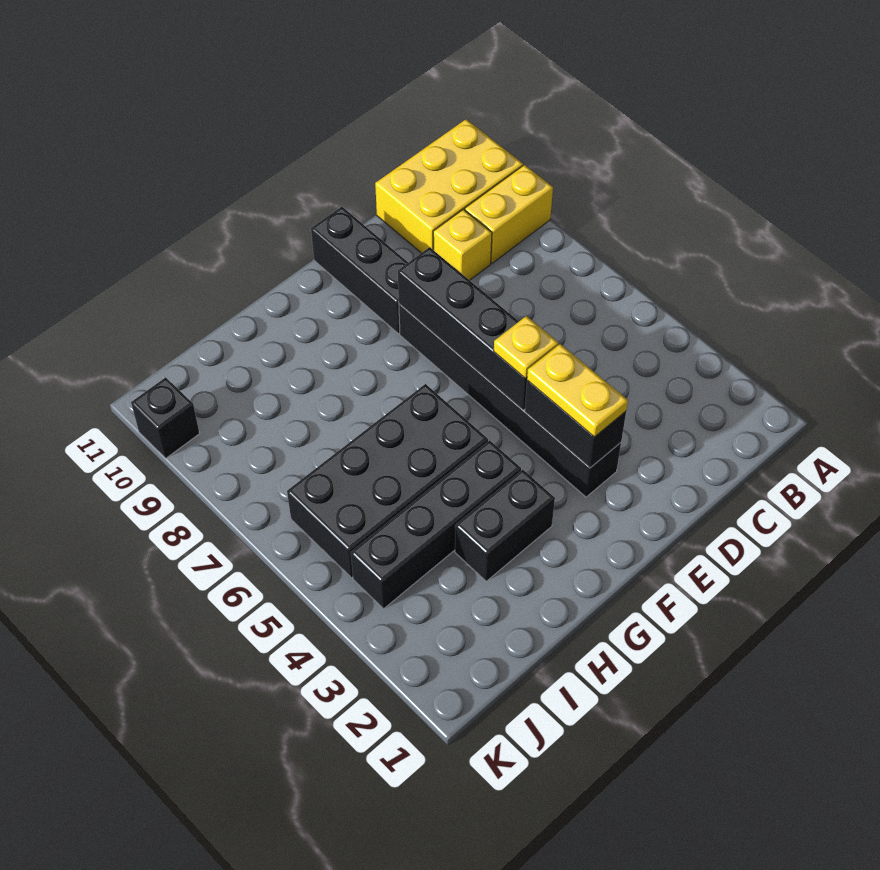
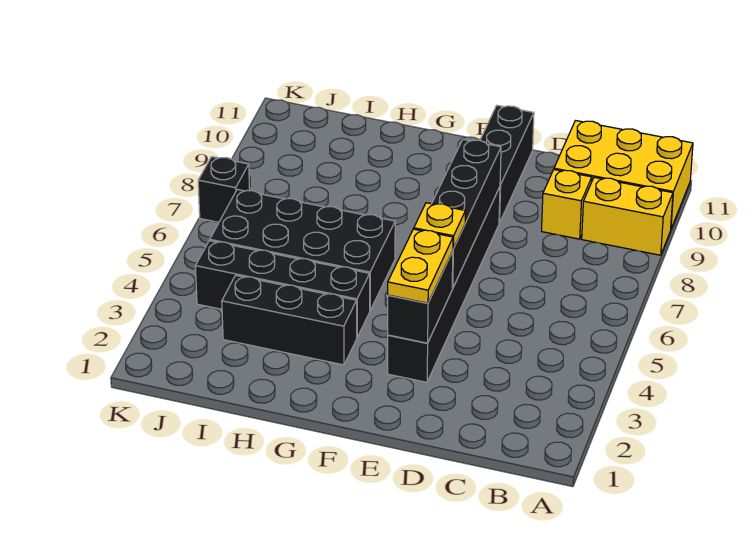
black brick G3:H3 level 1 -> black brick G3:I3 level 1
black brick K10 level 1 -> black brick K7 level 1

